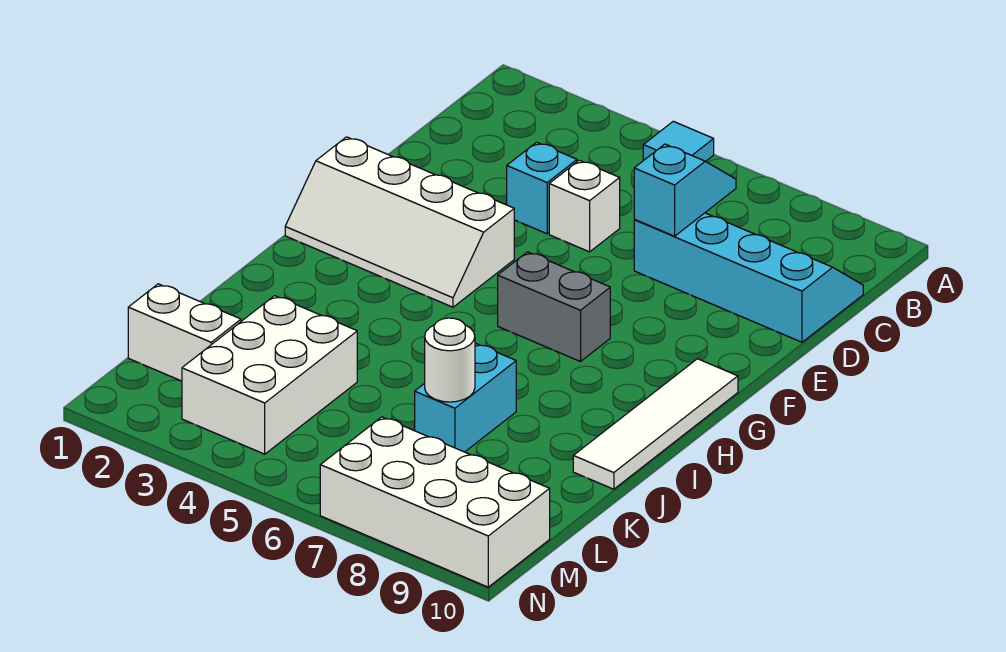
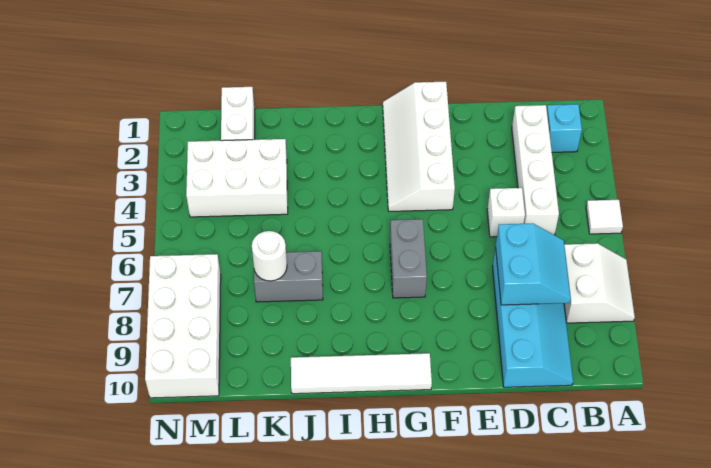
cyan tile A5 level 1 -> white tile A5 level 1
none -> white slope A7:B8 level 1 top B
none -> white brick C2:C5 level 1
cyan slope C7:D7 level 2 top D -> cyan slope C7:D8 level 2 top D
cyan brick D4 level 1 -> cyan brick B2 level 1
cyan brick J7:K7 level 1 -> grey brick J7:K7 level 1

